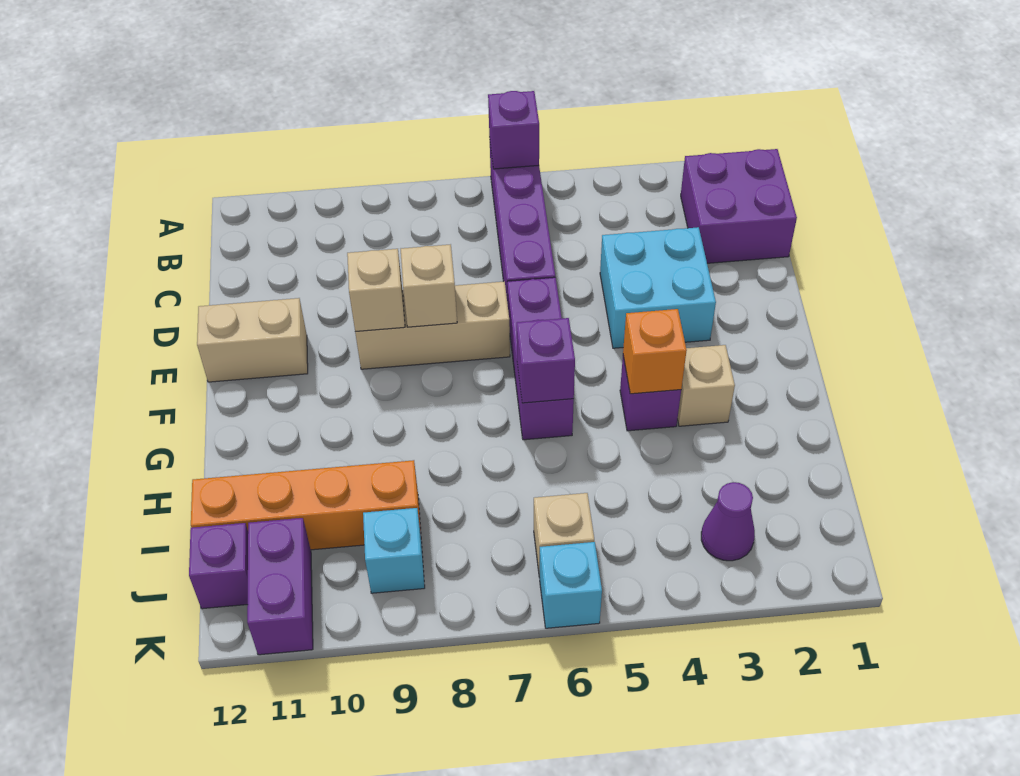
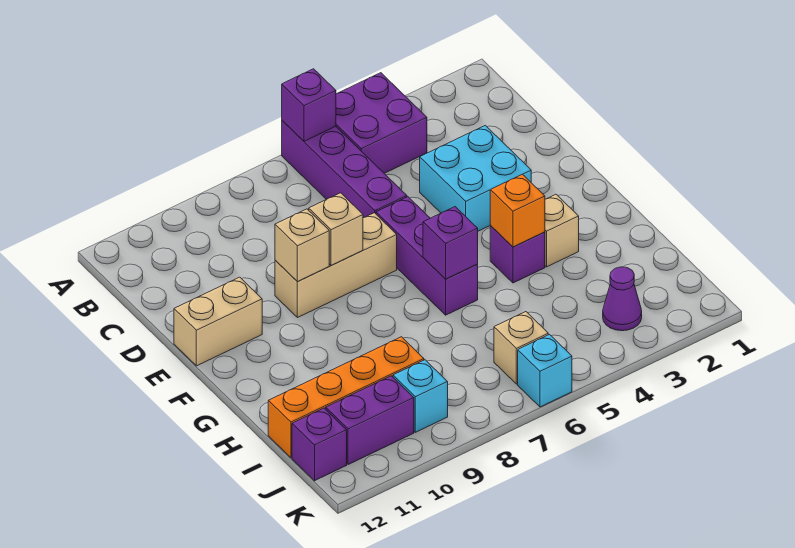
purple brick B1:C2 level 1 -> purple brick A4:B5 level 1
purple brick J11:K11 level 1 -> purple brick J10:J11 level 1

